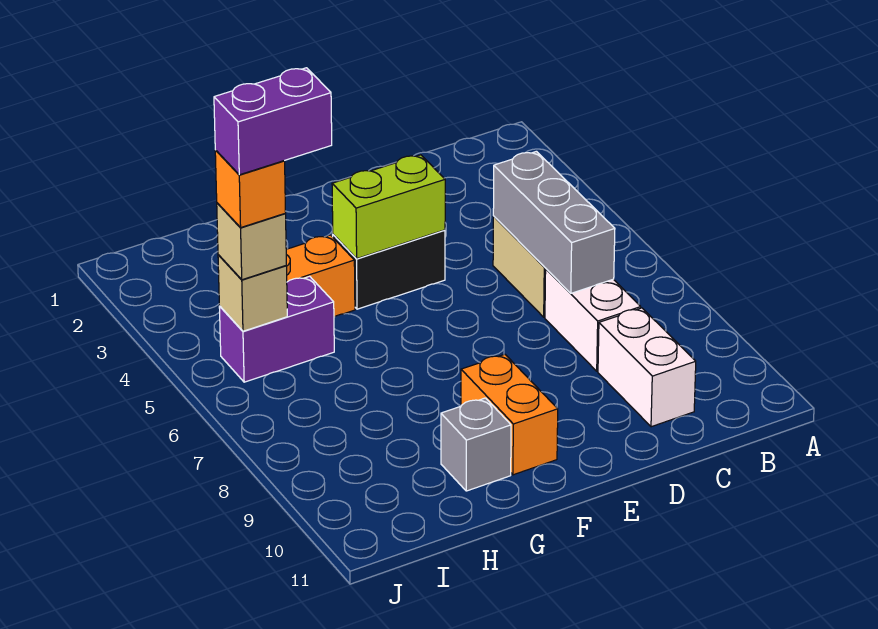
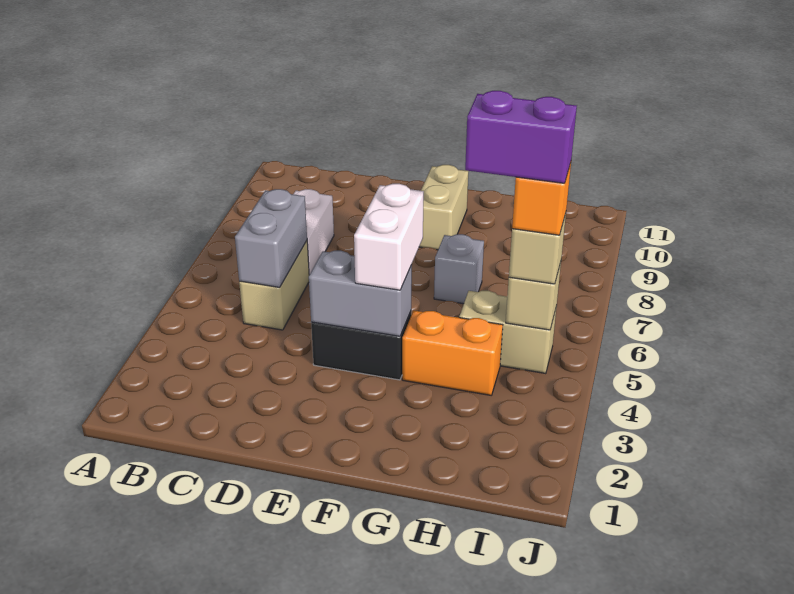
grey brick C5:C7 level 2 -> grey brick C5:C6 level 2
white brick C9:C10 level 1 -> white brick F4:F5 level 3
lime brick E4:F4 level 2 -> grey brick E4:F4 level 2
orange brick F9:F10 level 1 -> tan brick F9:F10 level 1
grey brick G10 level 1 -> grey brick G7 level 1
purple brick H5:I5 level 1 -> tan brick H5:I5 level 1

